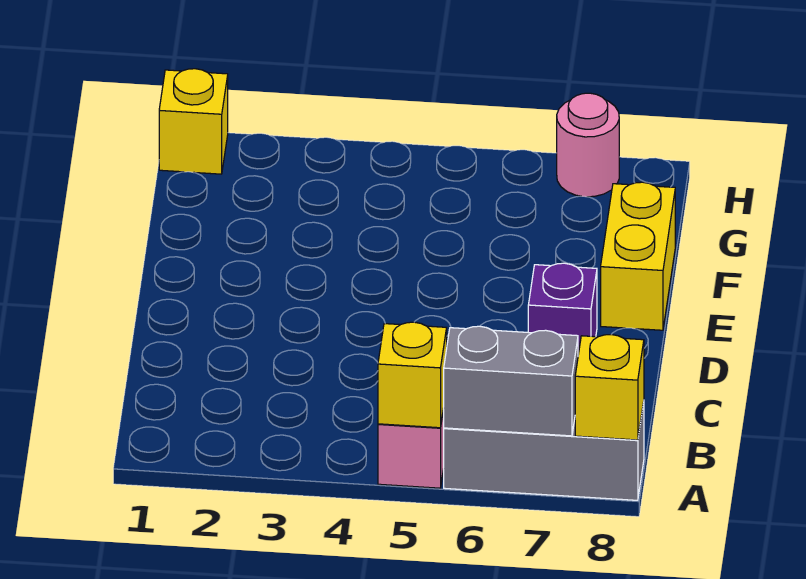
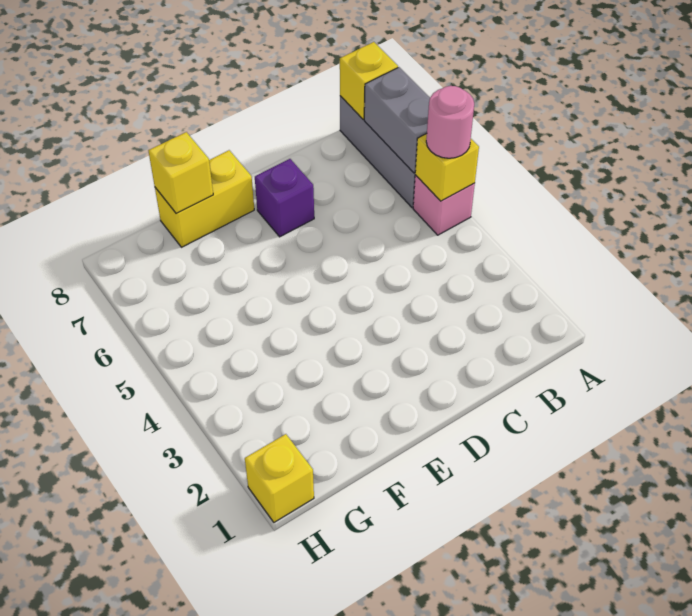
none -> yellow brick F8 level 2
pink round brick H7 level 1 -> pink round brick A5 level 3

